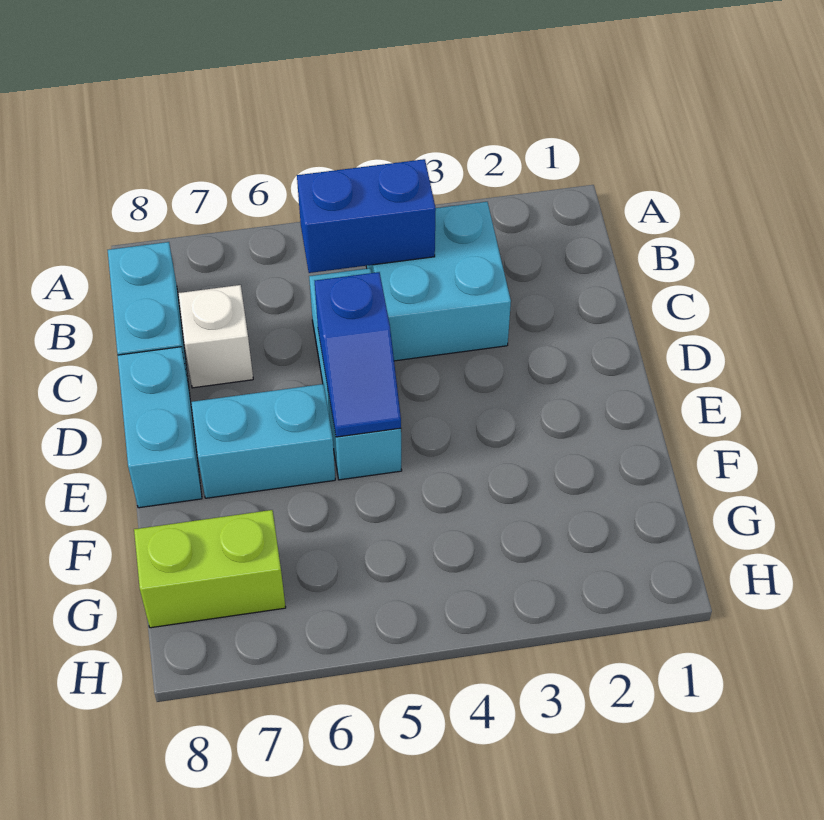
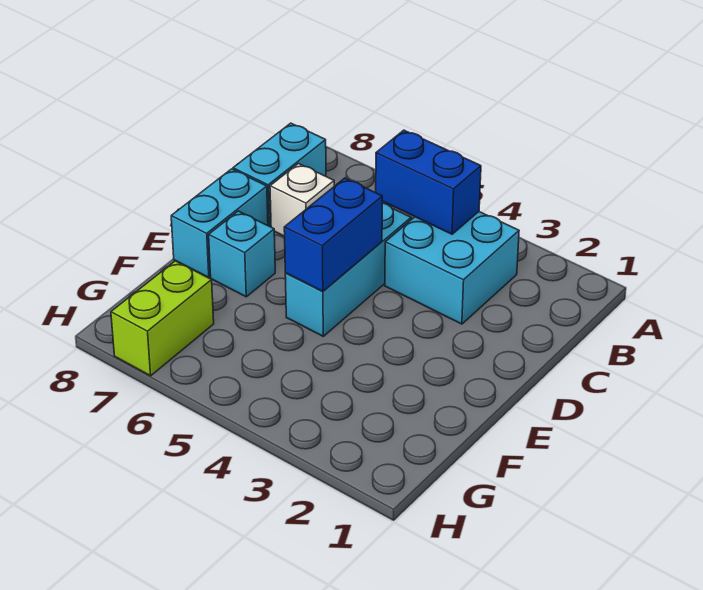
blue slope D5:E5 level 2 top D -> blue brick D5:E5 level 2
cyan brick E6:E7 level 1 -> cyan brick E7 level 1
lime brick G7:G8 level 1 -> lime brick G7:H7 level 1

